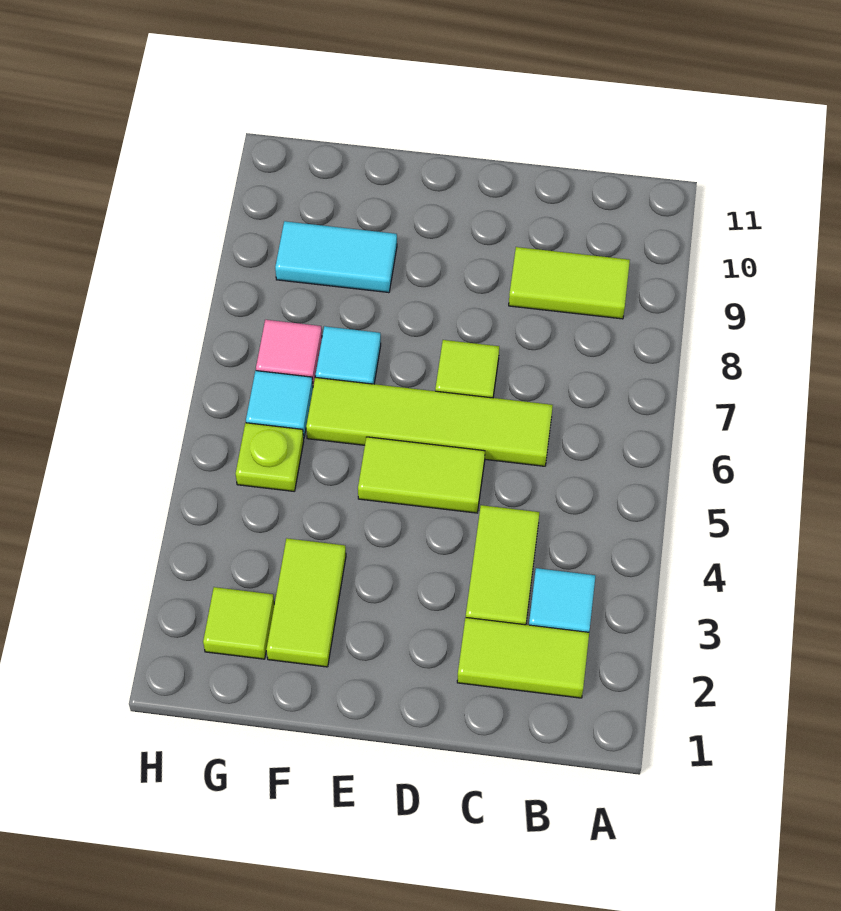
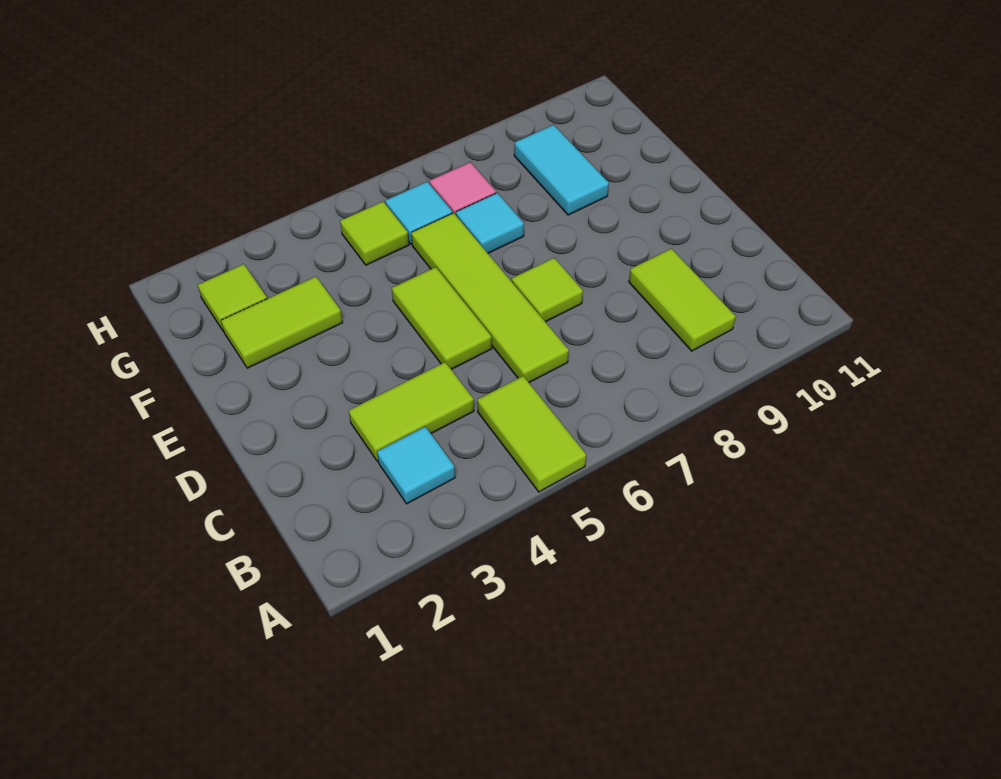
lime tile B2:C2 level 1 -> lime tile A5:B5 level 1
lime plate G5 level 1 -> lime tile G5 level 1

